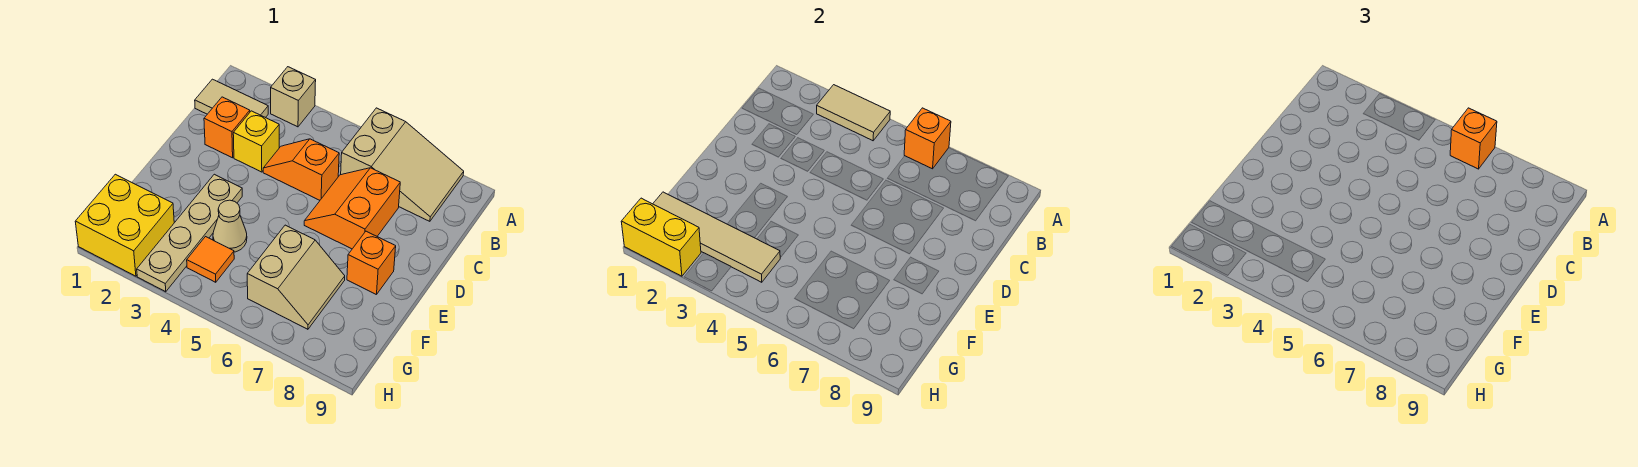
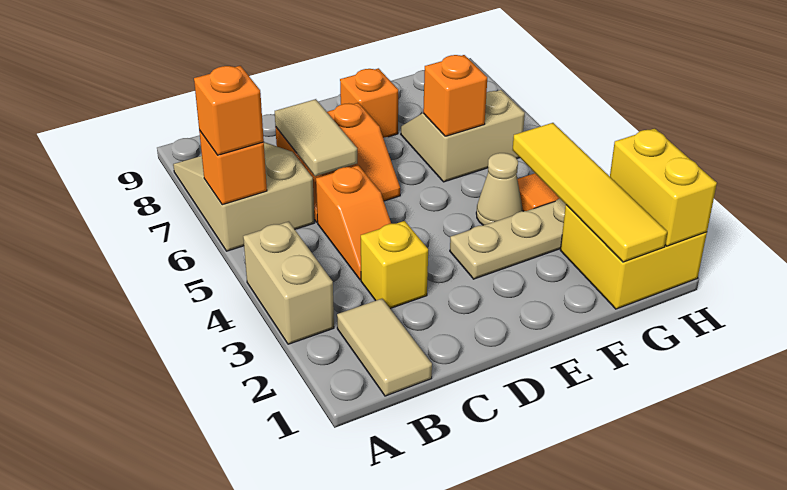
tan brick A3 level 1 -> tan brick A3:A4 level 1
tan tile A3:A4 level 2 -> tan tile C6:C7 level 2
orange brick C2 level 1 -> orange brick F6 level 2
tan tile G1:G4 level 2 -> yellow tile G1:G4 level 2

